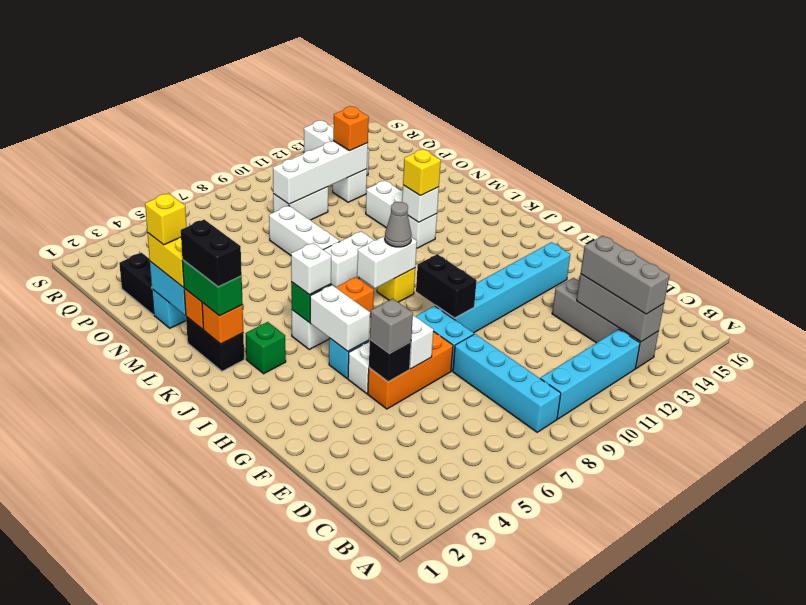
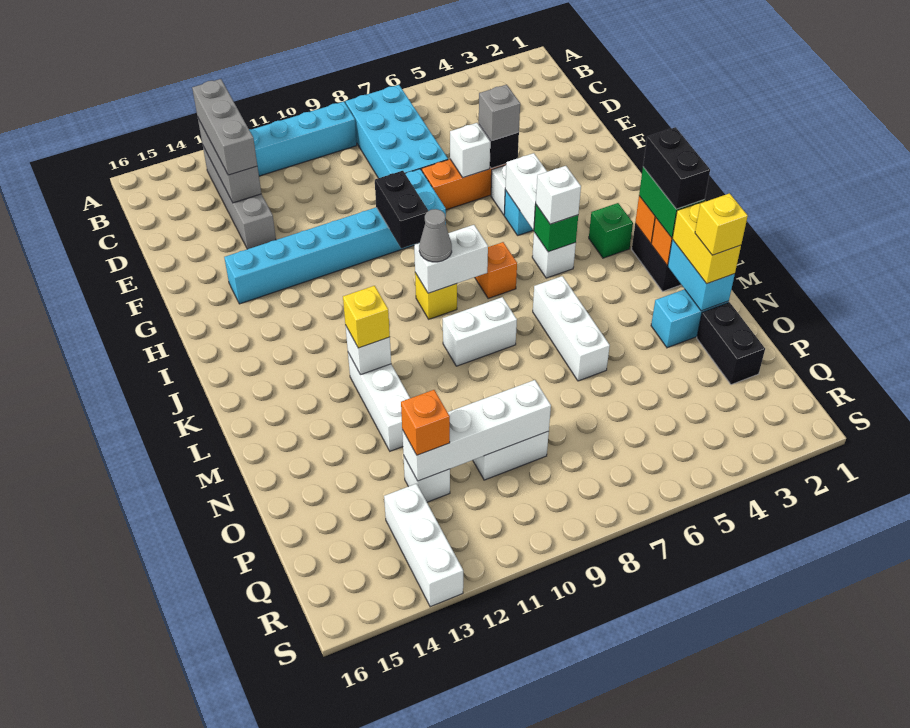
cyan brick B8:E8 level 1 -> cyan brick B7:E8 level 1
white brick M8:O8 level 1 -> white brick L6:N6 level 1

